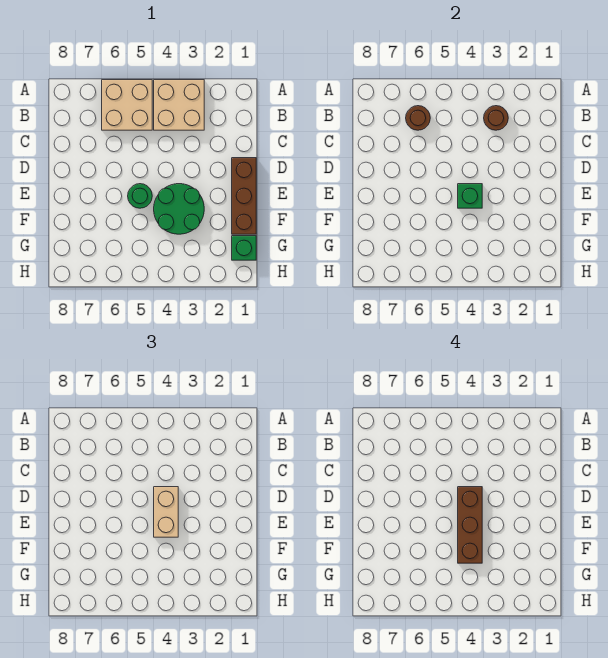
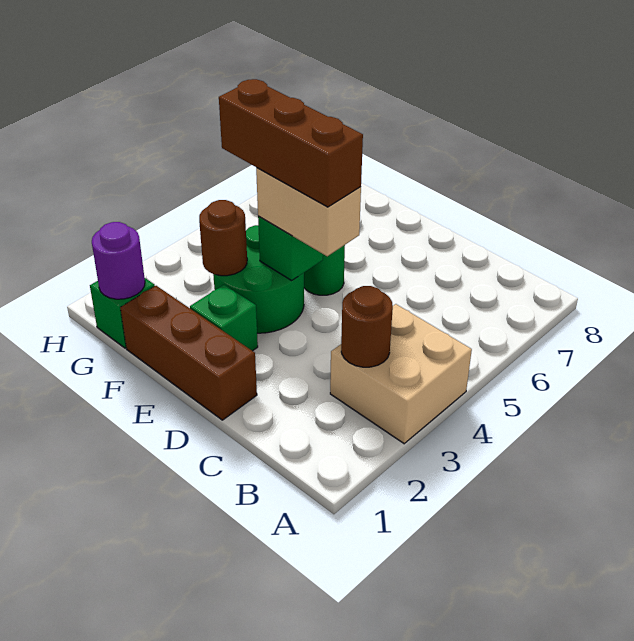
tan brick A5:B6 level 1 -> none
brown round brick B6 level 2 -> brown round brick F3 level 2
none -> green brick E2 level 1
none -> purple round brick G1 level 2

